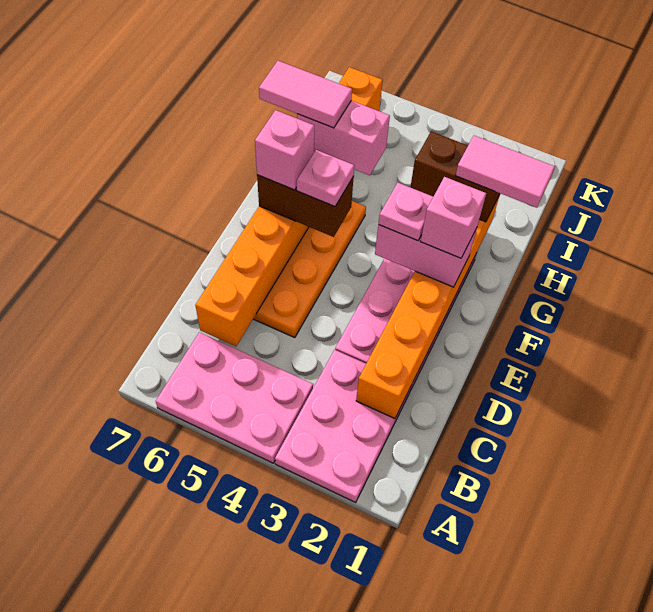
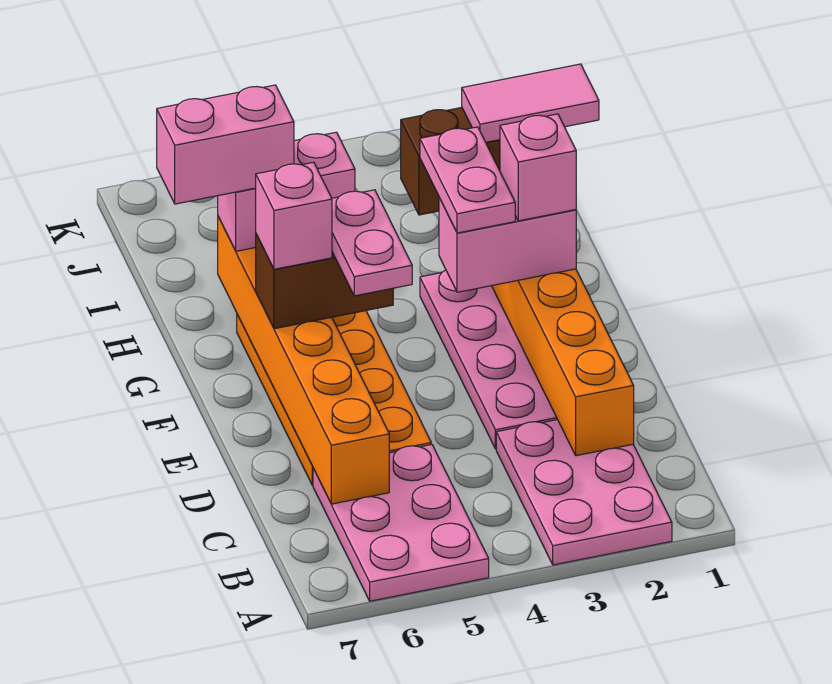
pink plate A4:B6 level 1 -> pink plate A5:C6 level 1
orange brick C6:J6 level 2 -> orange brick C6:H6 level 2
pink plate F3 level 4 -> pink plate F3:G3 level 4
pink plate F5 level 4 -> pink plate E5:F5 level 4
pink tile H6:H7 level 4 -> pink brick H6:H7 level 4

